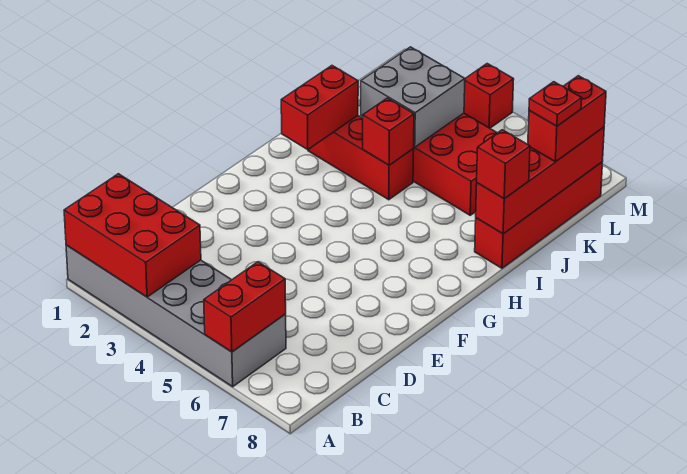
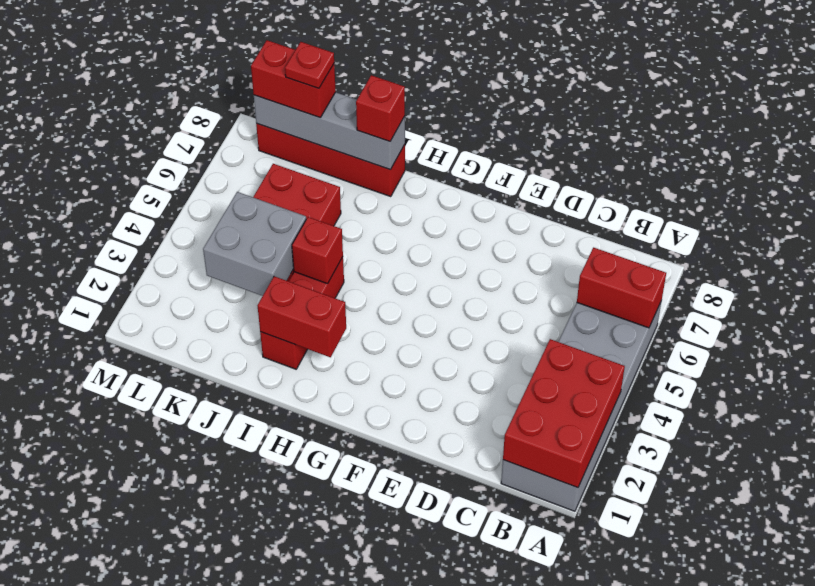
red brick I8:L8 level 2 -> grey brick I8:L8 level 2
red brick M4 level 1 -> none

